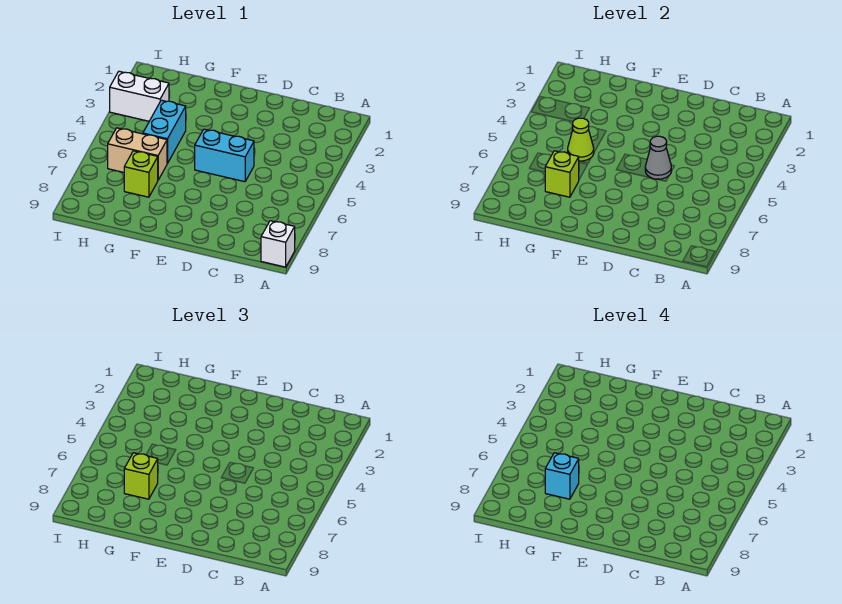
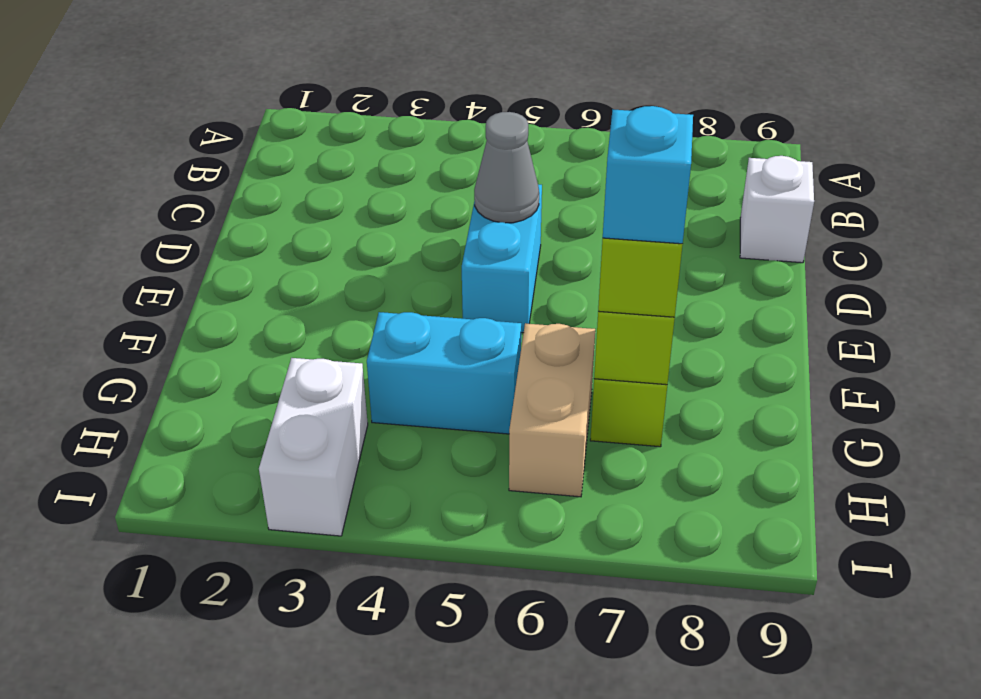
white brick A9 level 1 -> white brick C9 level 1
lime cone G5 level 2 -> none

